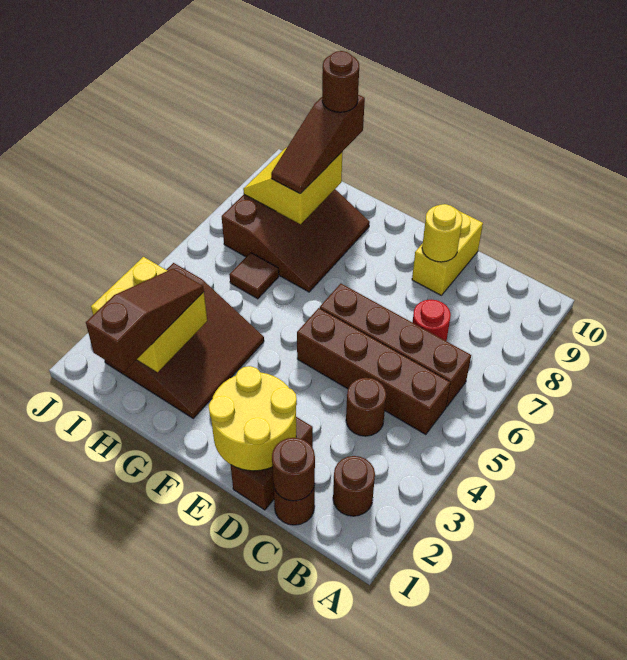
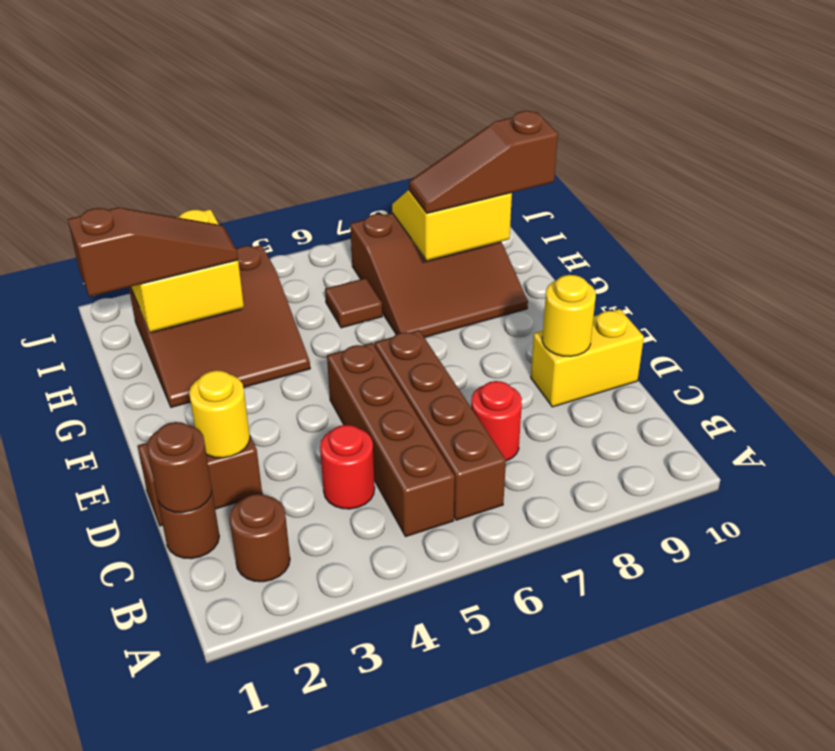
brown round brick C4 level 1 -> red round brick C4 level 1
yellow round brick D1:E2 level 2 -> yellow round brick D2 level 2
brown round brick H10 level 4 -> none

